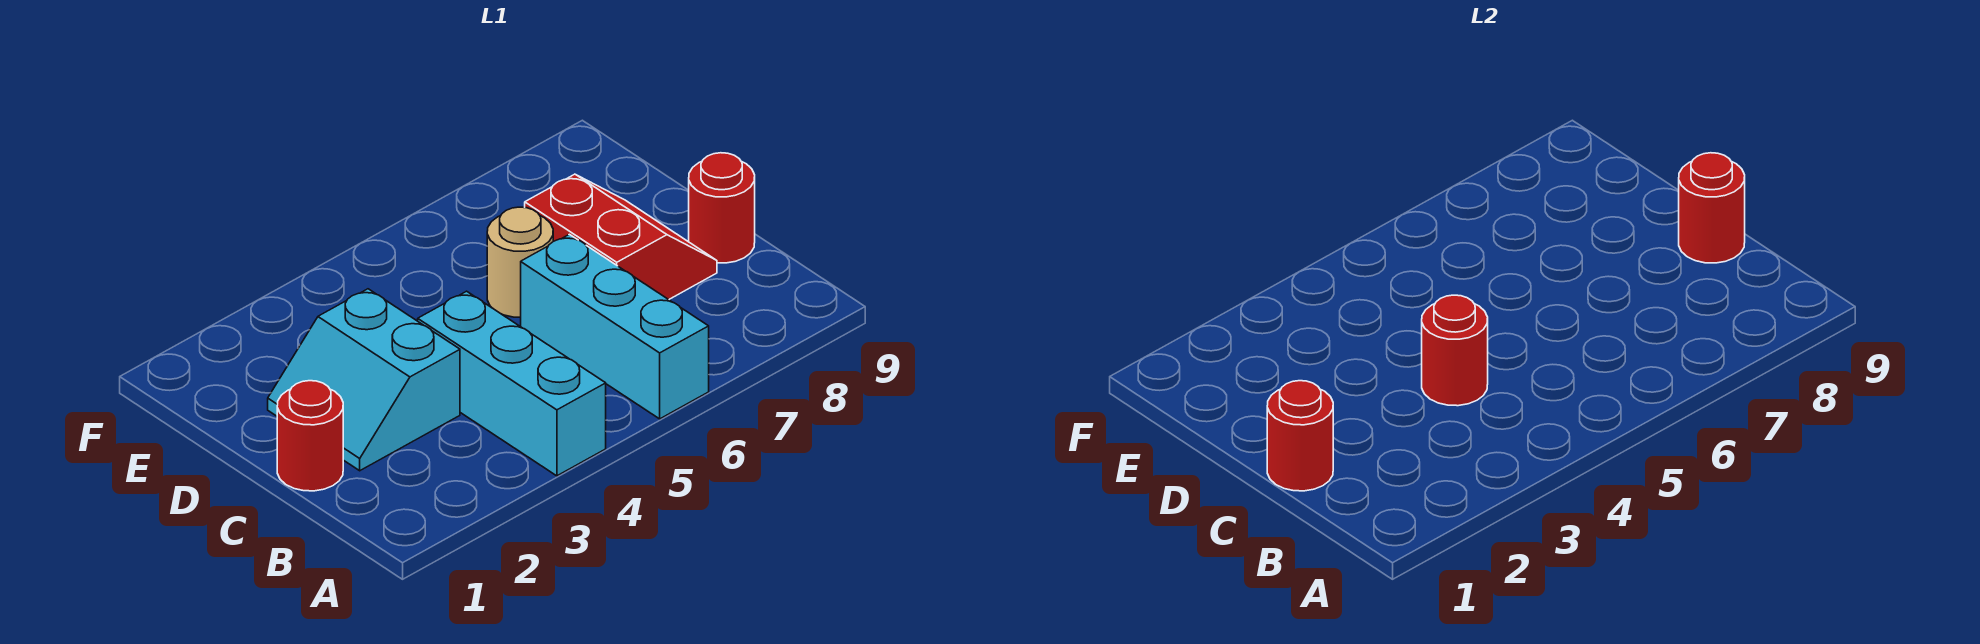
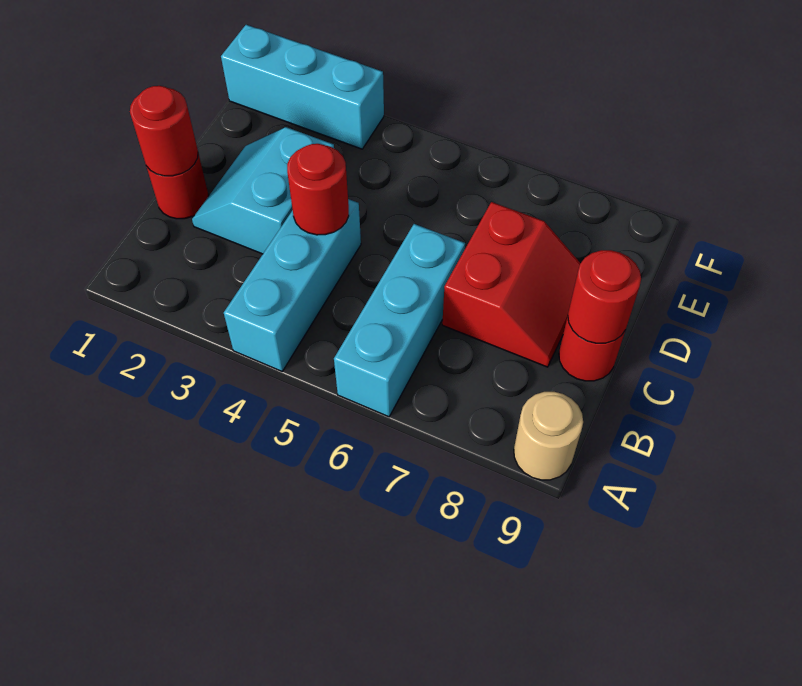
tan round brick D6 level 1 -> tan round brick A9 level 1
none -> cyan brick F1:F3 level 1

